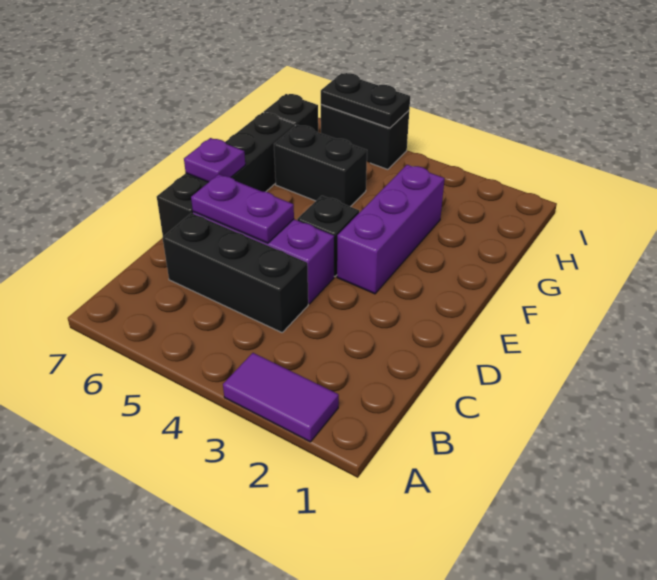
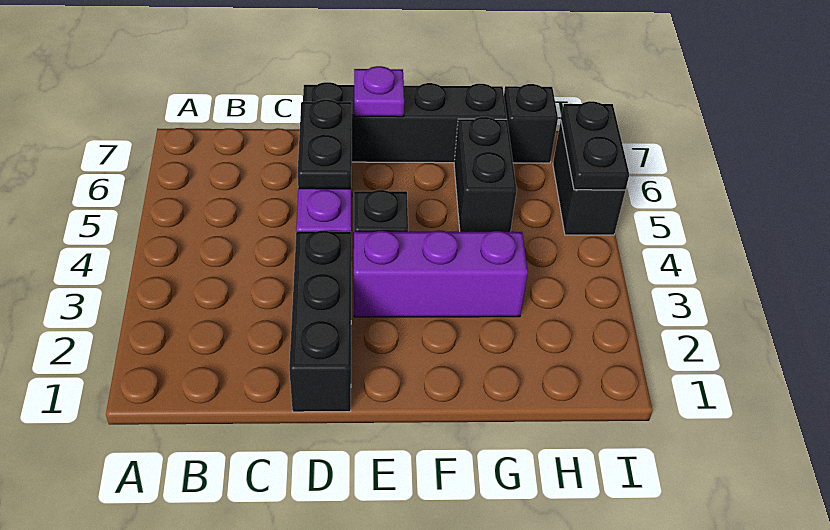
purple tile A2:A3 level 1 -> none
black brick C4:C6 level 1 -> black brick D1:D3 level 1
purple plate D5:D6 level 2 -> black plate D5:D6 level 2

